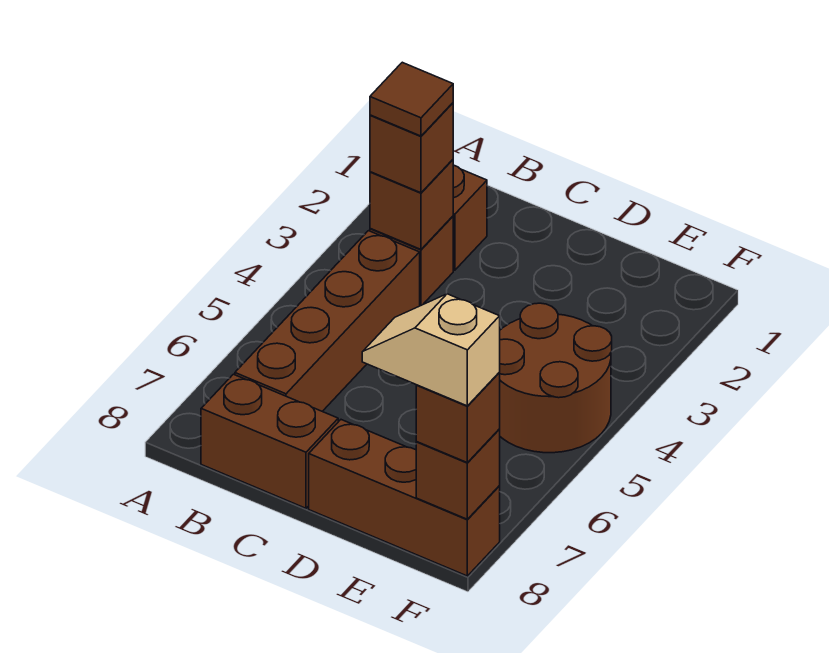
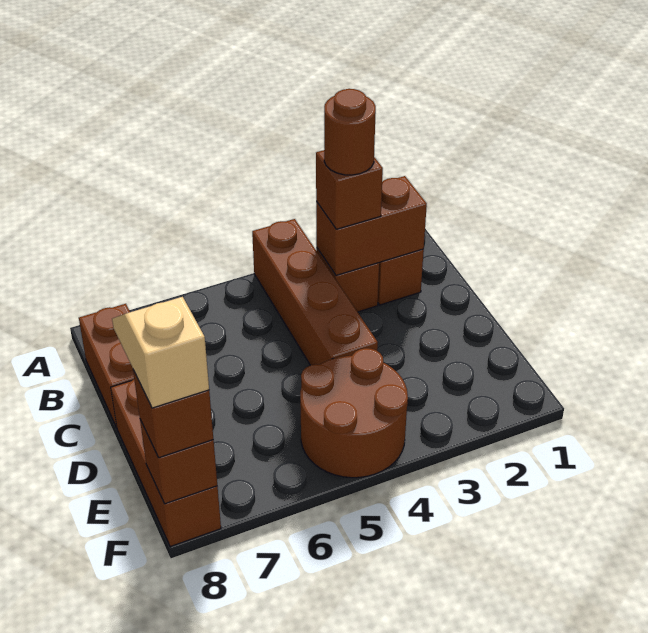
brown brick B3 level 2 -> brown brick B2:B3 level 2
brown tile B3 level 4 -> brown round brick B3 level 4
brown brick B4:B7 level 1 -> brown brick A4:D4 level 1

